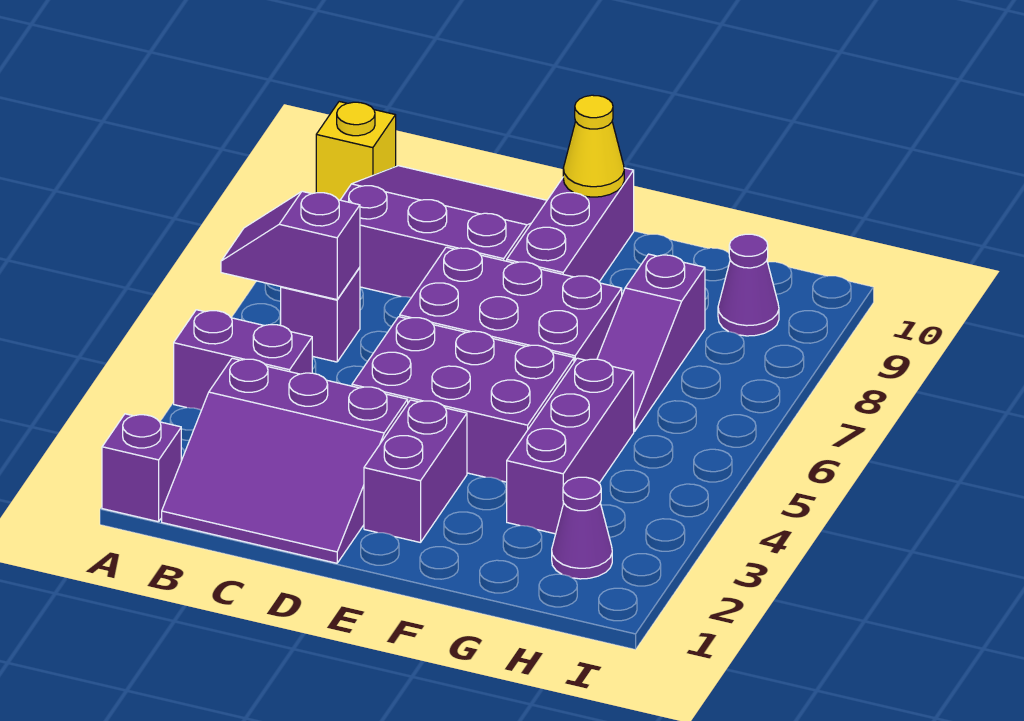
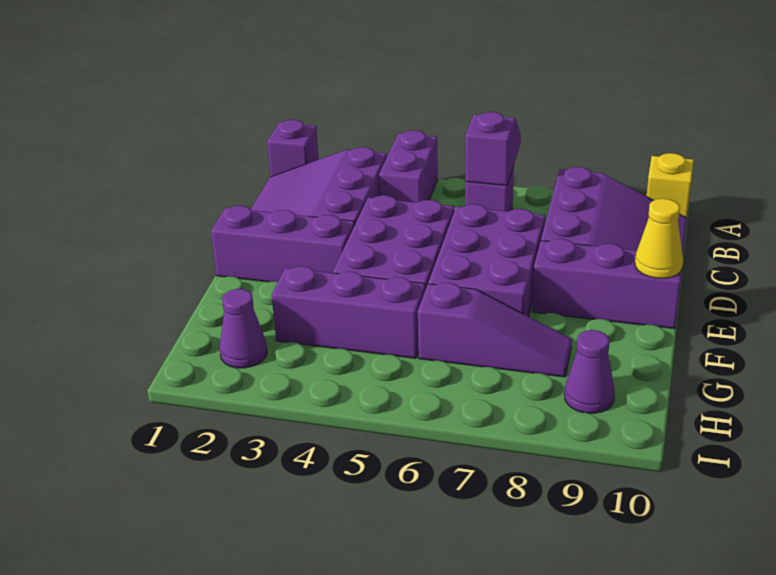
purple brick E2:E3 level 1 -> purple brick E1:E3 level 1
purple slope G6:G8 level 1 top 8 -> purple slope G6:G8 level 1 top 6

